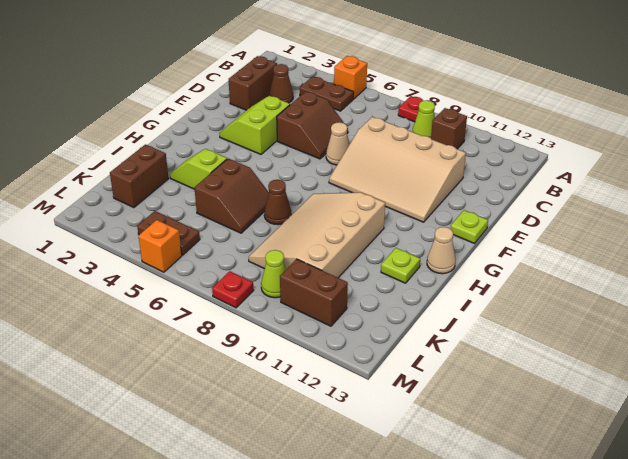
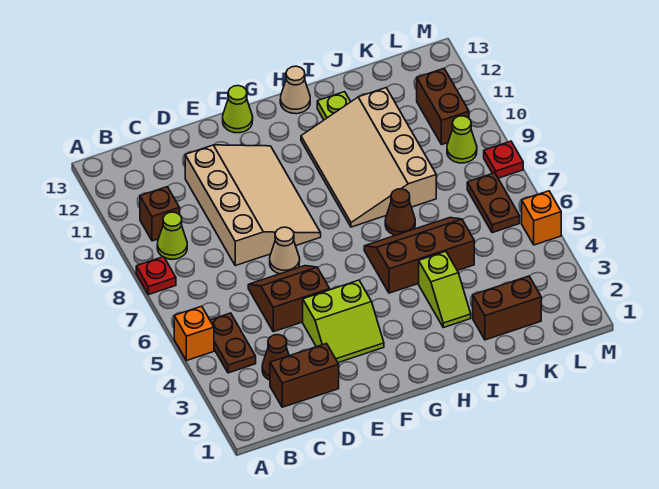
lime plate F13 level 1 -> lime cone F13 level 1
tan slope H8:K10 level 1 top 10 -> tan slope H8:J11 level 1 top J
brown slope I5:J6 level 1 top 5 -> brown slope H5:J6 level 1 top 5
brown plate L4:L5 level 1 -> brown plate L6:L7 level 1

